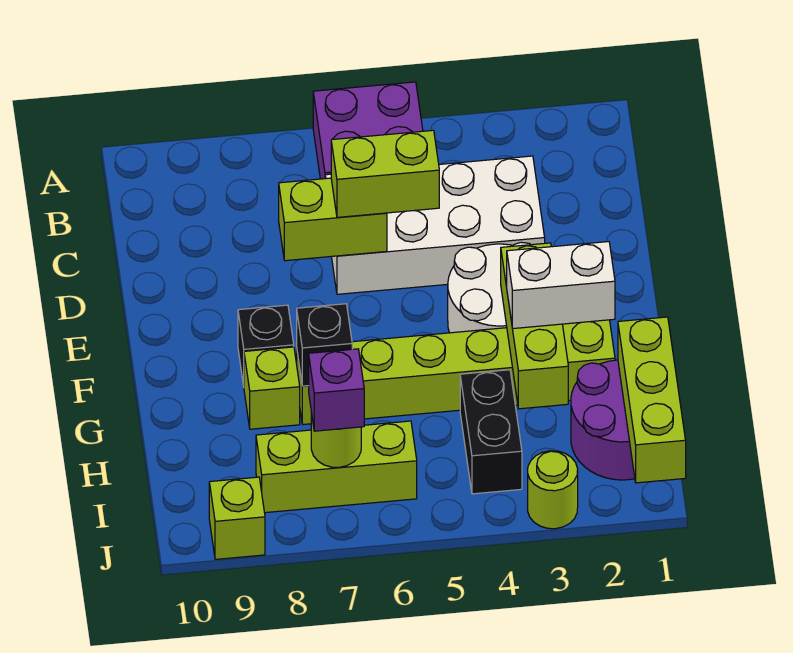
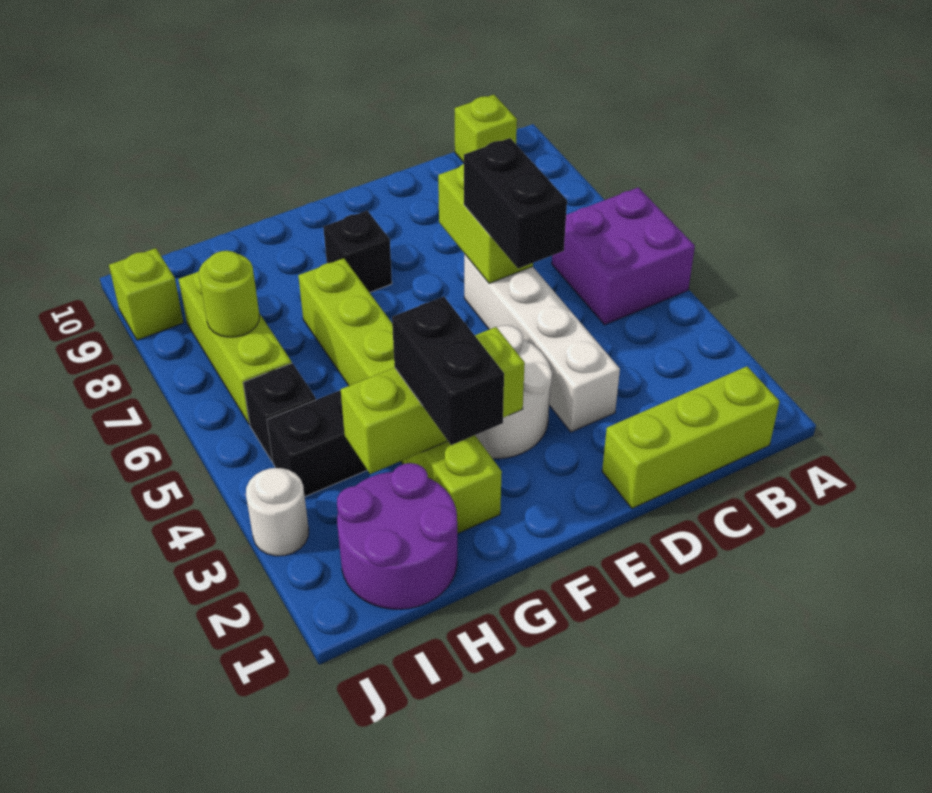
white brick C3:D6 level 1 -> white brick D3:D6 level 1
lime brick D5:D6 level 3 -> black brick D5:D6 level 3
white brick G2:G3 level 3 -> black brick G2:G3 level 3
black brick G7 level 2 -> black brick I5 level 1
lime brick G8 level 1 -> lime brick B10 level 1
lime brick H1:J1 level 2 -> lime brick B1:D1 level 1
purple brick I7 level 3 -> none
lime round brick J3 level 1 -> white round brick J3 level 1

